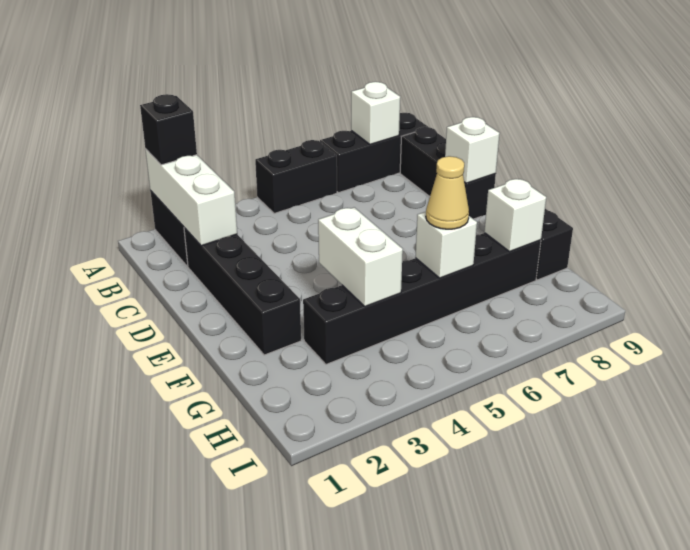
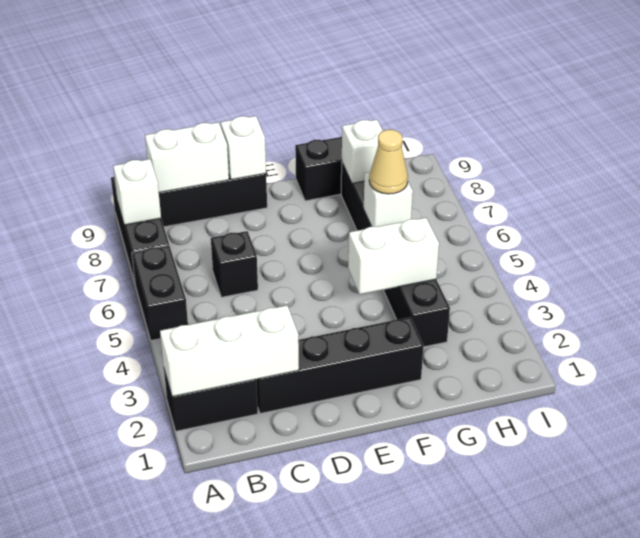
black brick A2 level 3 -> black brick C6 level 1
none -> white brick B9:C9 level 2

